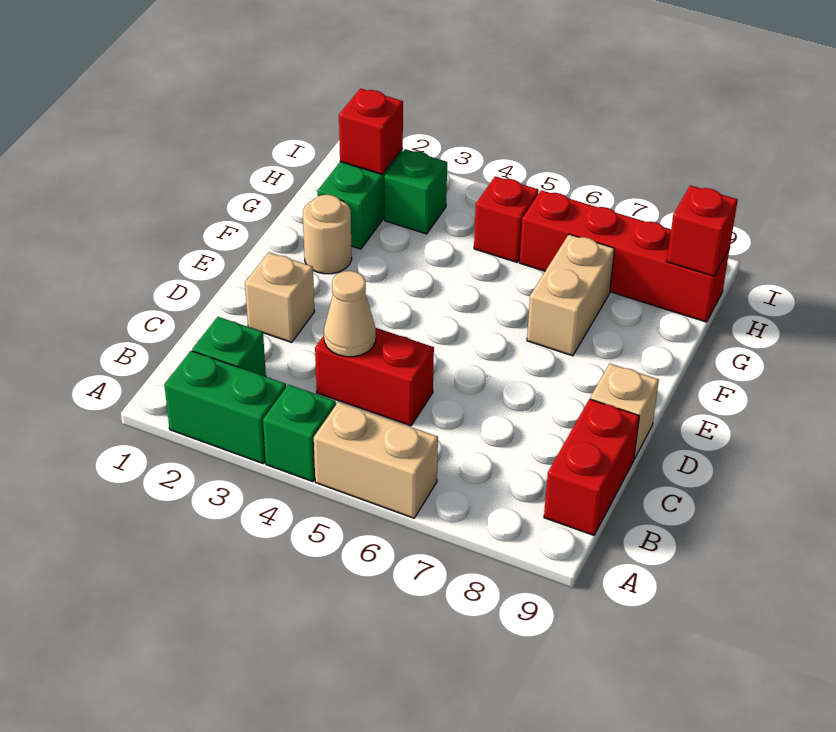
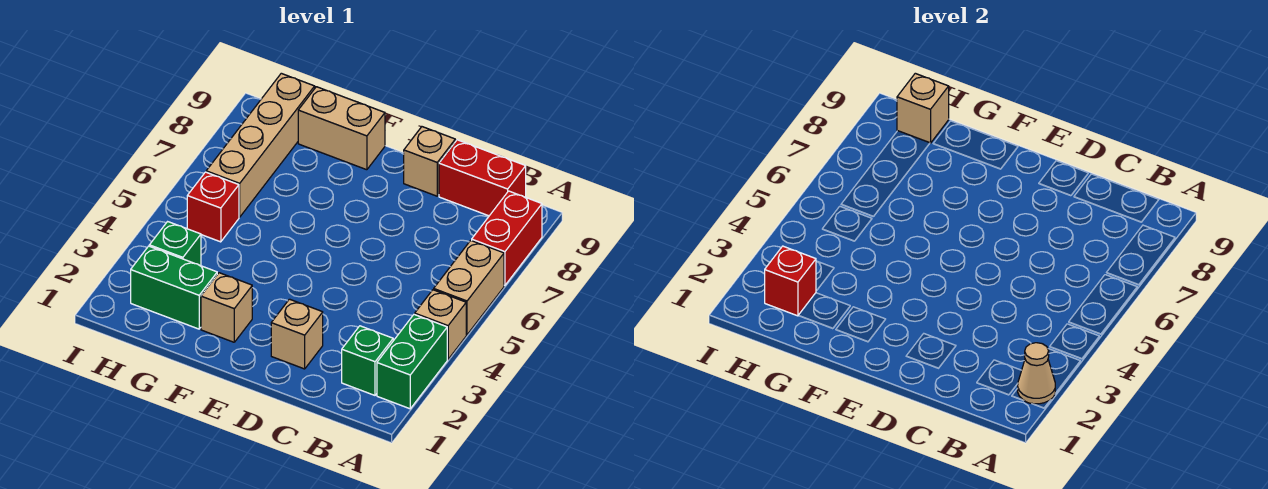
green brick A4 level 1 -> tan brick A4 level 1
red brick C4:C5 level 1 -> red brick A7:A8 level 1
tan cone C4 level 2 -> tan cone A2 level 2
tan round brick F2 level 1 -> tan brick F2 level 1
tan brick F7:G7 level 1 -> tan brick F9:G9 level 1
red brick H6:H9 level 1 -> tan brick H6:H9 level 1
red brick H9 level 2 -> tan brick H9 level 2

